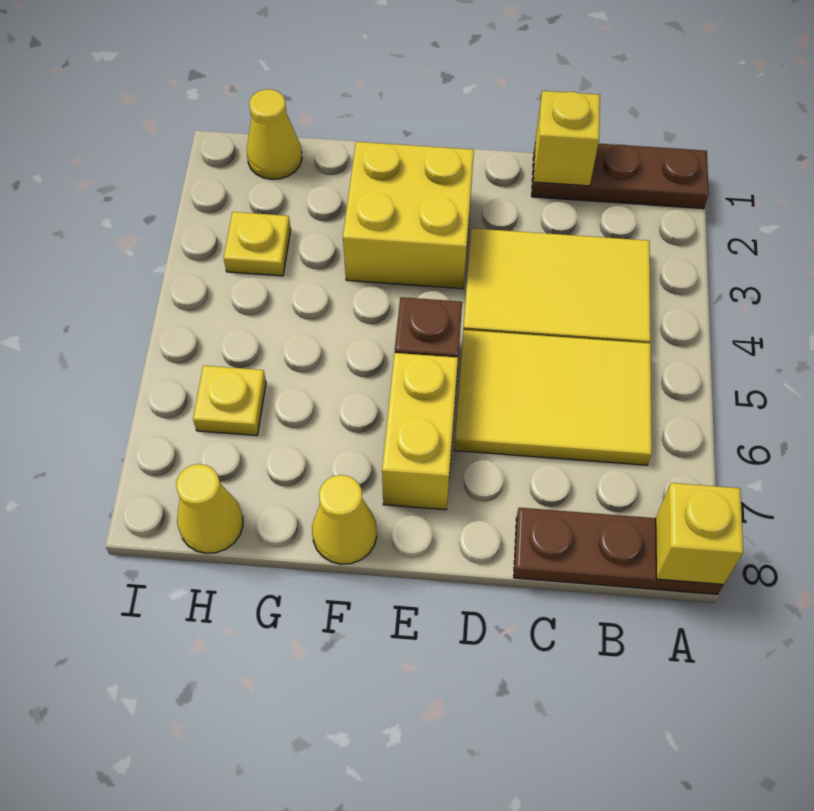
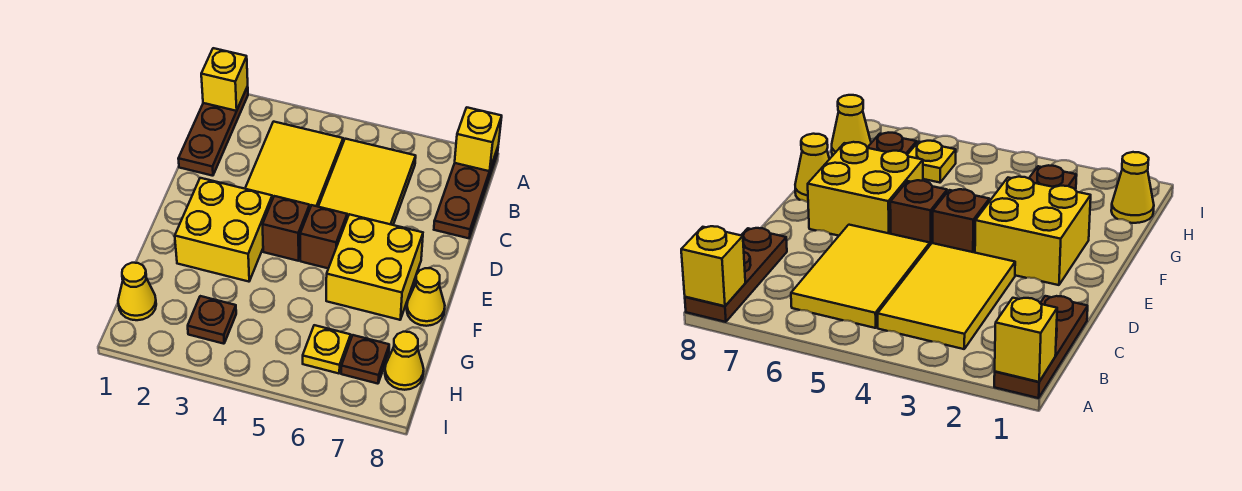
yellow brick C1 level 2 -> yellow brick A1 level 2
none -> brown brick E4 level 1
yellow brick E6:E7 level 1 -> yellow brick E6:F7 level 1
yellow plate H3 level 1 -> brown plate H3 level 1
none -> brown plate H7 level 1

